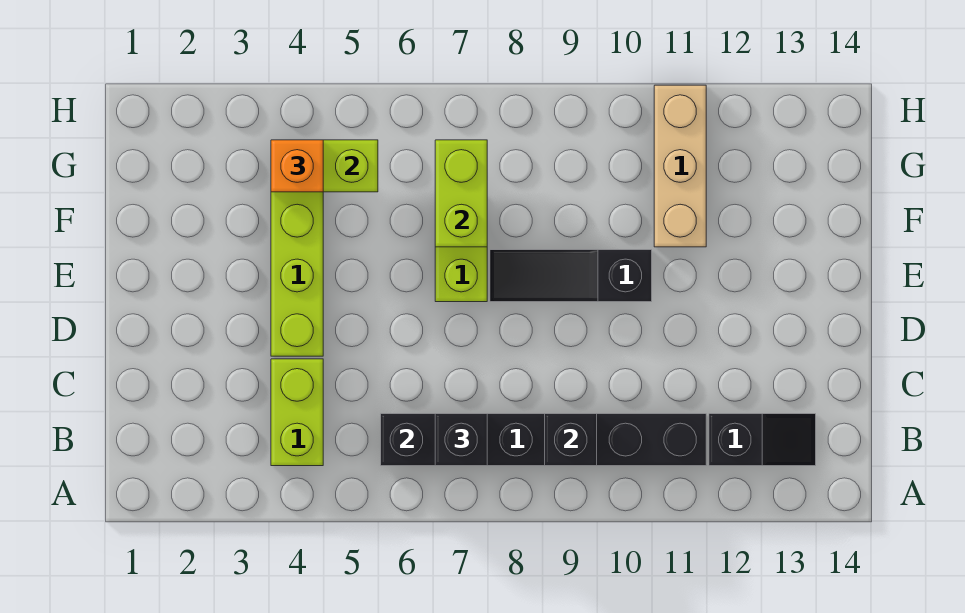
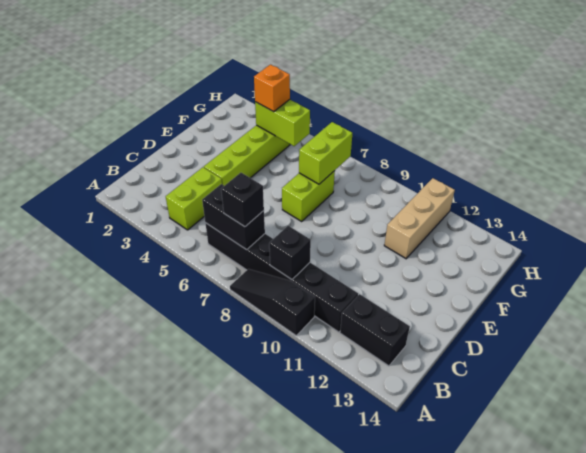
black slope B12:B13 level 1 top 12 -> black brick B12:B13 level 1
black slope E8:E10 level 1 top 10 -> black slope A8:A10 level 1 top 10

